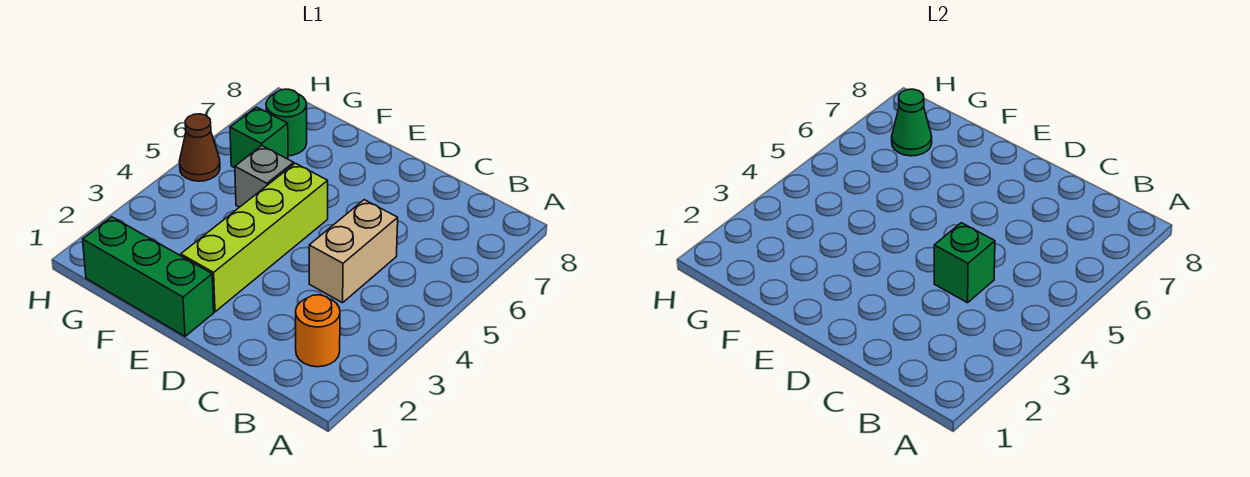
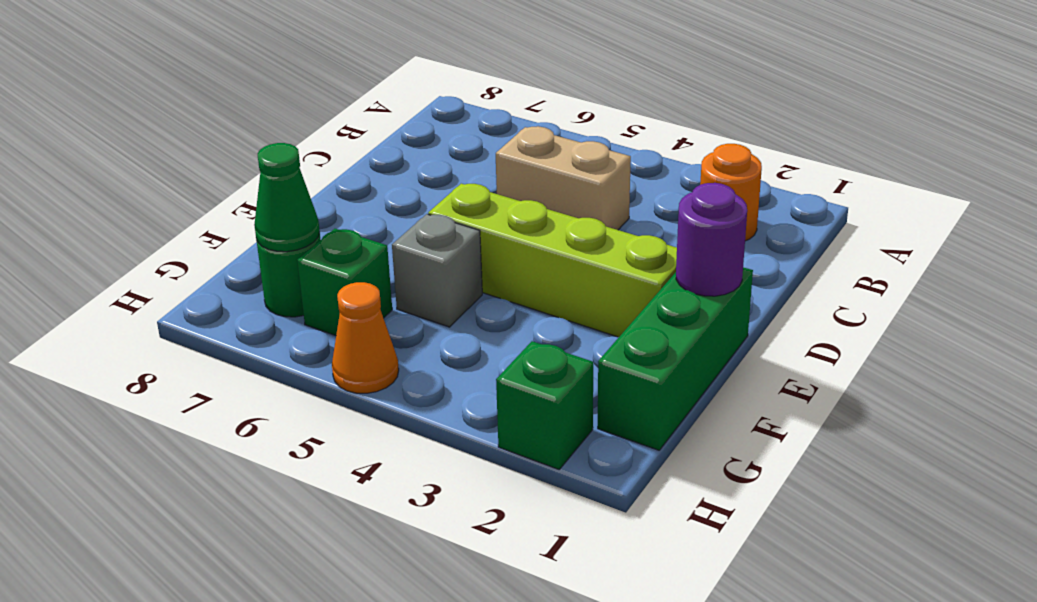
green brick C4 level 2 -> green brick H2 level 1
none -> purple round brick E1 level 2
brown cone H5 level 1 -> orange cone H5 level 1

